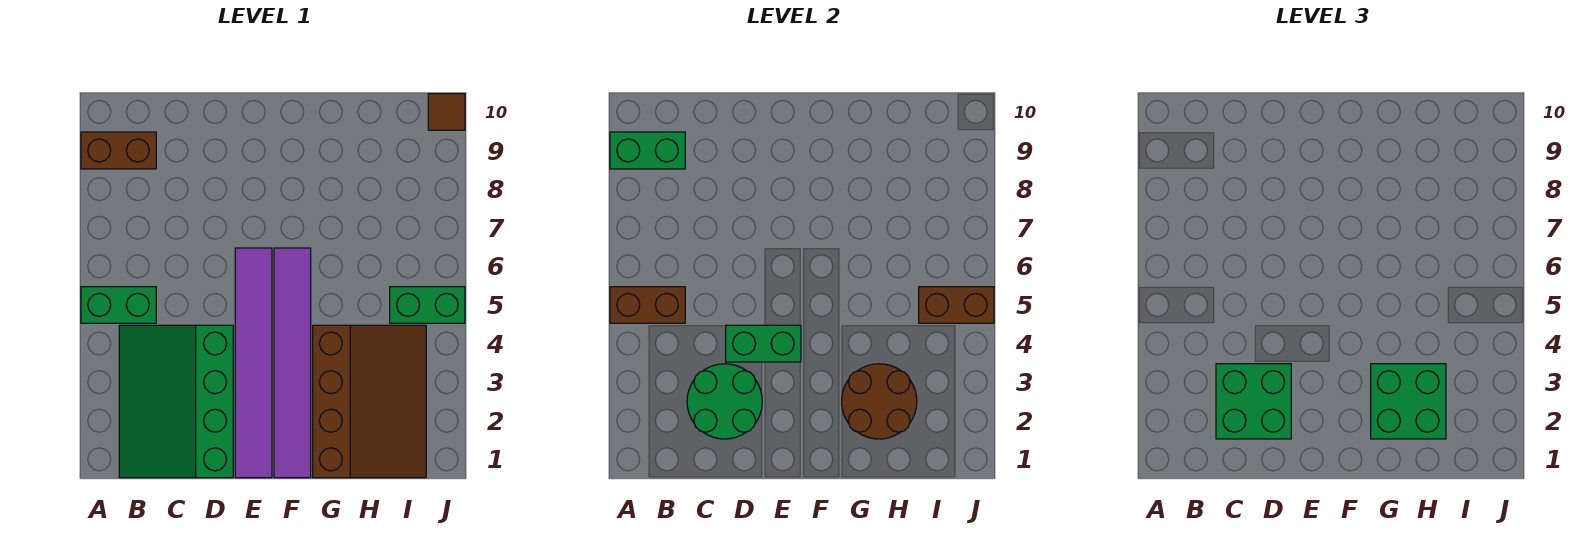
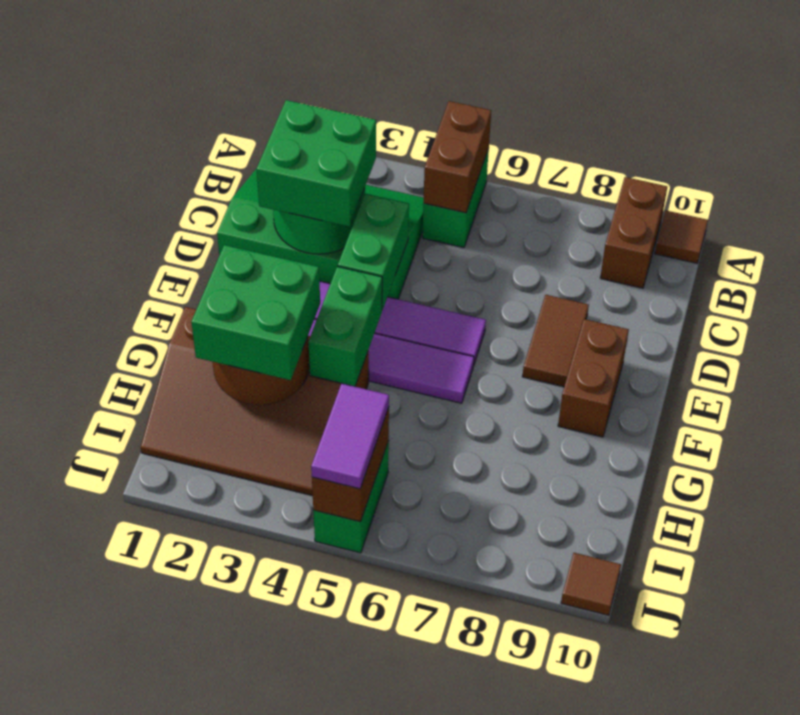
green brick A9:B9 level 2 -> green brick F4:G4 level 2
none -> brown tile A10 level 1
none -> brown tile D8:E8 level 1
none -> brown brick E9:F9 level 1
none -> purple tile I5:J5 level 3

